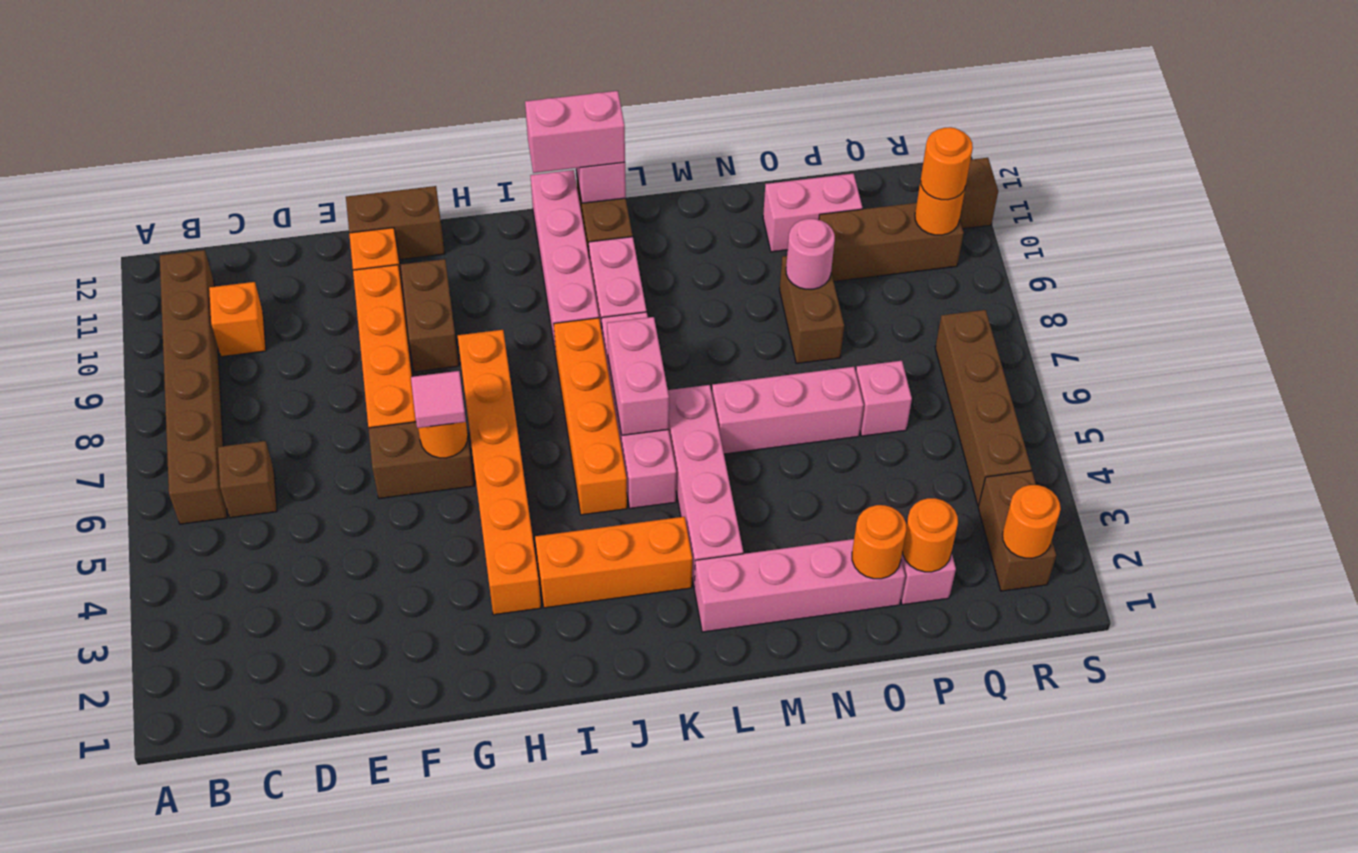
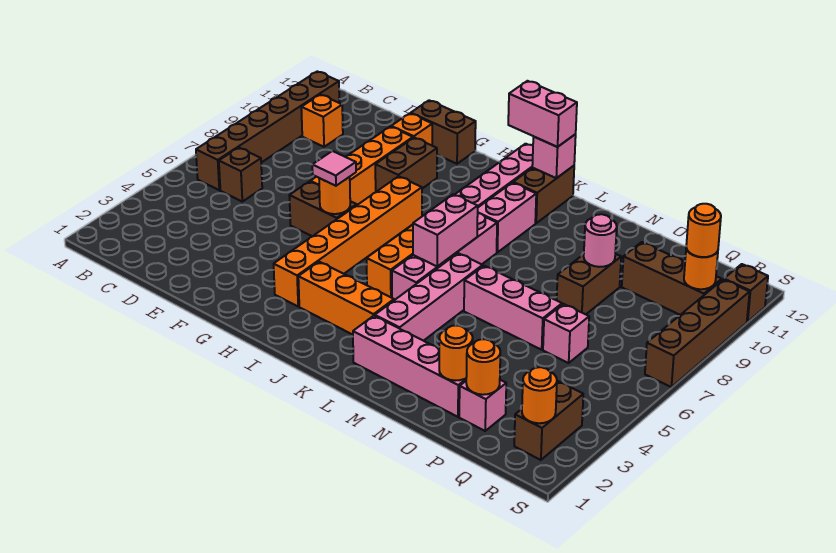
pink brick O11:P11 level 1 -> none
brown brick R4:R7 level 1 -> brown brick S7:S10 level 1

